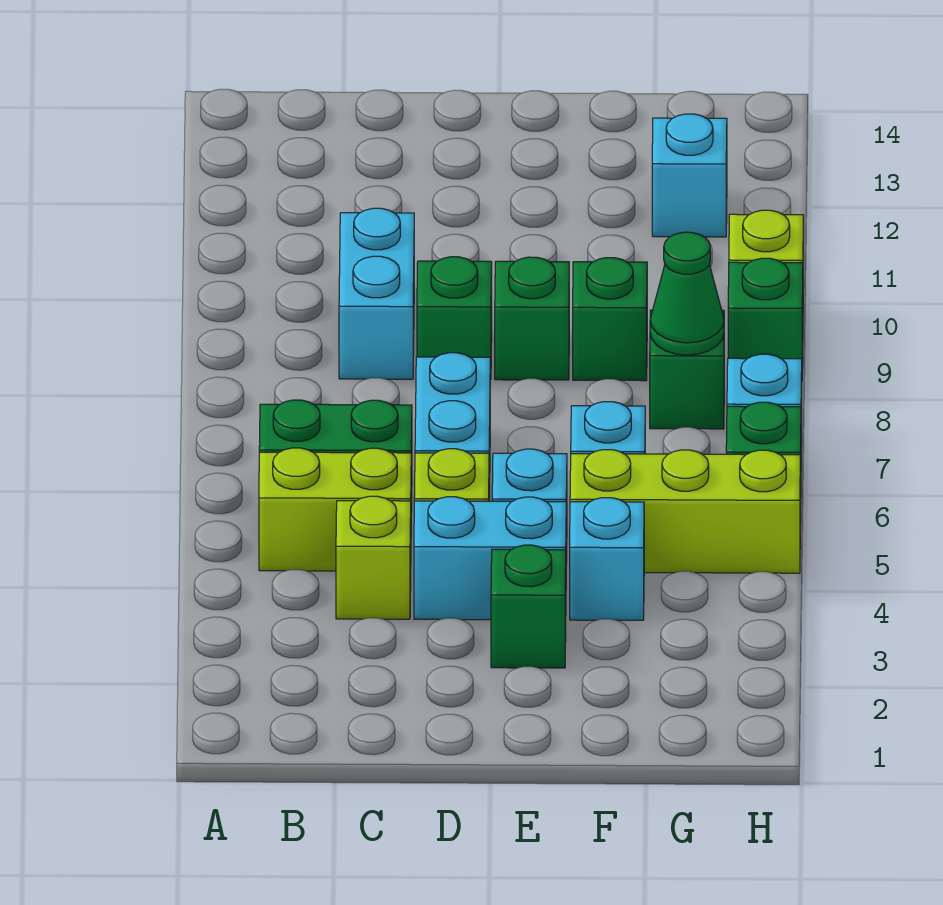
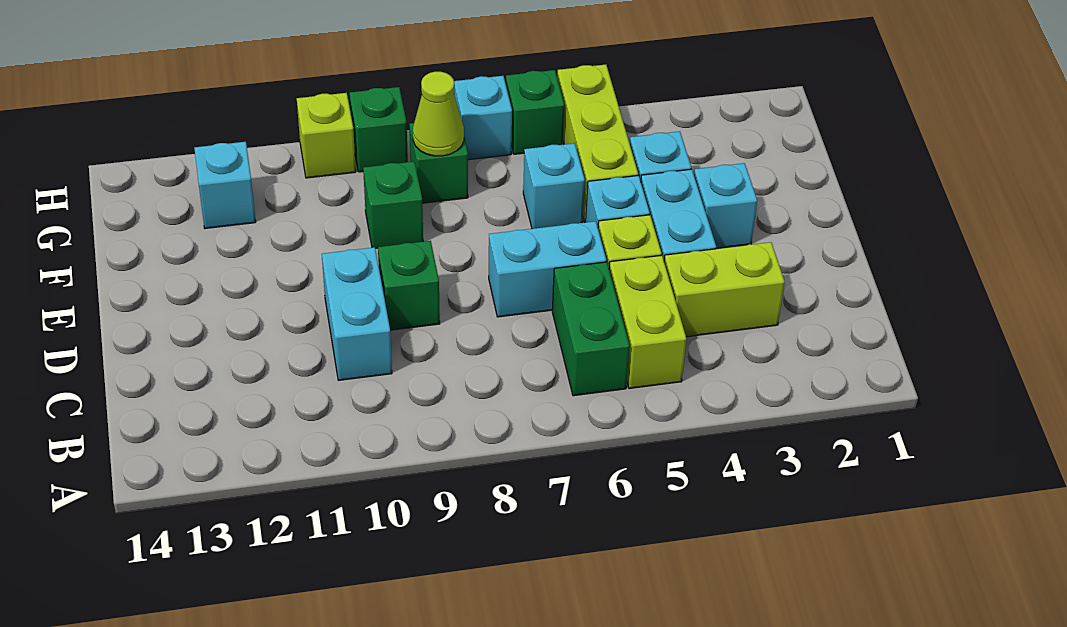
lime brick C4 level 1 -> lime brick C3:C4 level 1
cyan brick C9:C10 level 1 -> cyan brick C10:D10 level 1
green brick E3 level 1 -> cyan brick E3 level 1
green brick E9 level 1 -> none
green cone G8 level 2 -> lime cone G8 level 2

